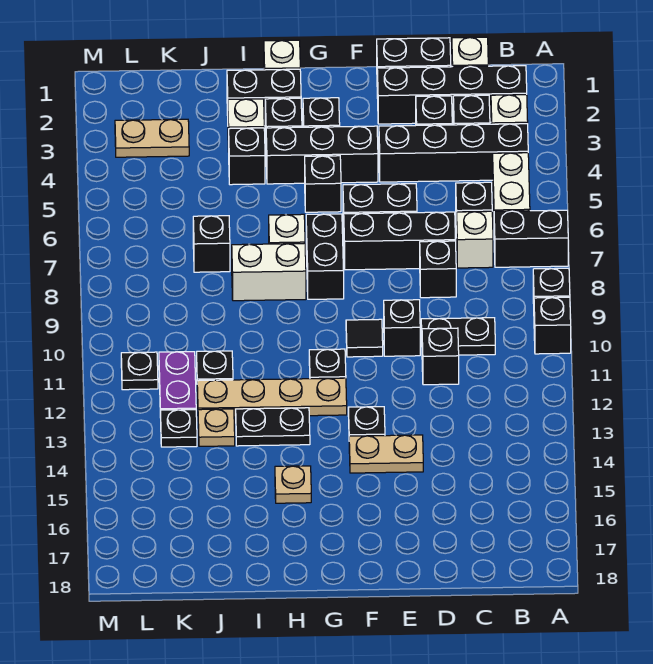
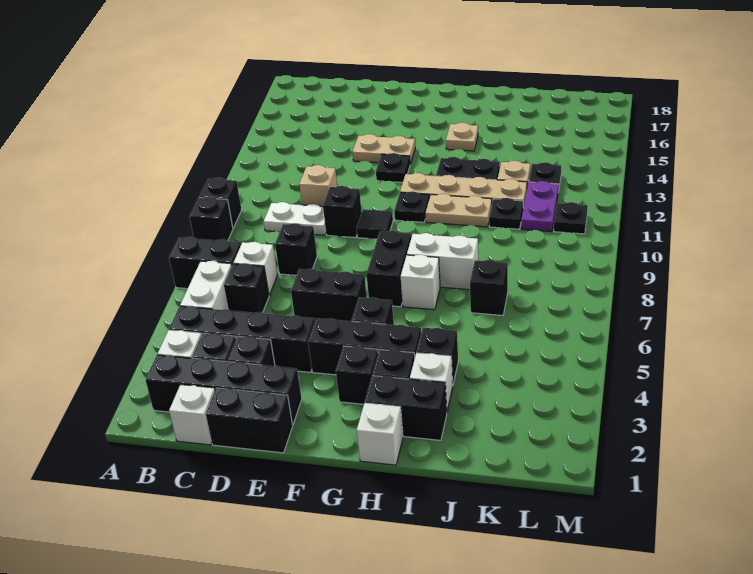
black plate C10:D10 level 1 -> white plate C10:D10 level 1
black brick D7:F7 level 1 -> none
black brick D11 level 1 -> tan brick D11 level 1
tan plate K3:L3 level 1 -> tan plate H11:I11 level 1

